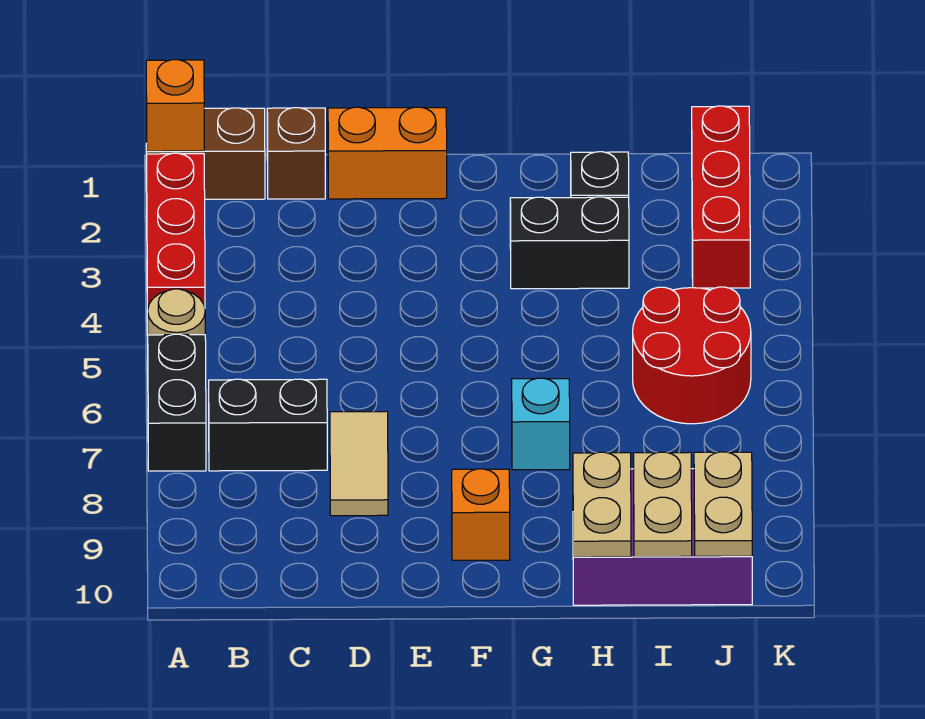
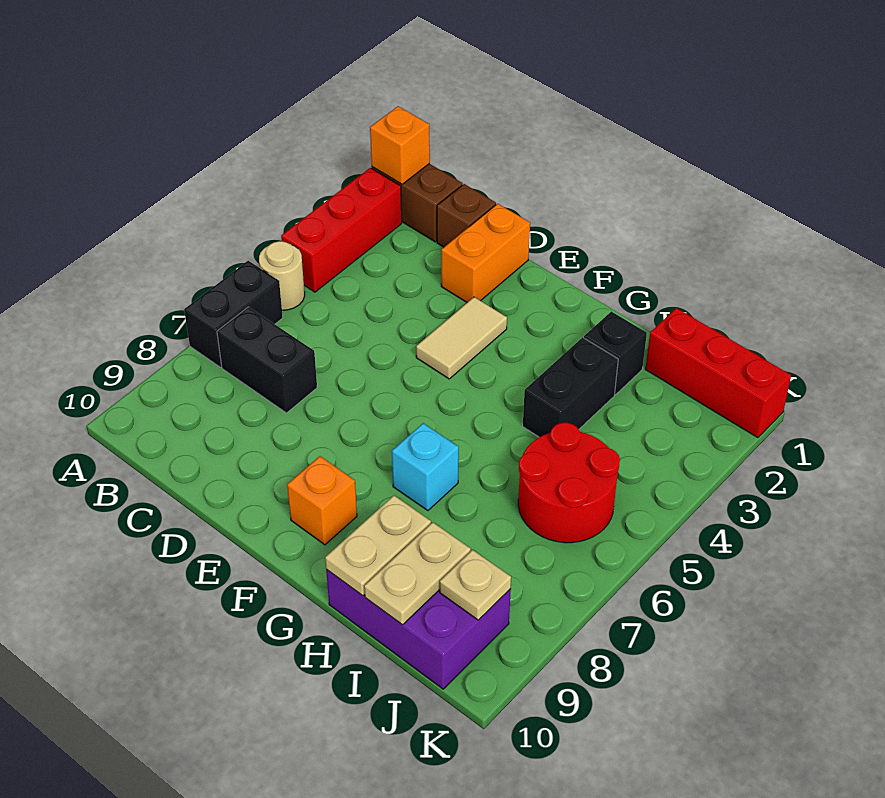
orange brick D1:E1 level 1 -> orange brick D1:D2 level 1
tan tile D7:D8 level 1 -> tan tile E3:E4 level 1
black brick G3:H3 level 1 -> black brick H3:H4 level 1
red brick J1:J3 level 1 -> red brick I1:K1 level 1
tan plate J9:J10 level 2 -> tan plate J9 level 2

